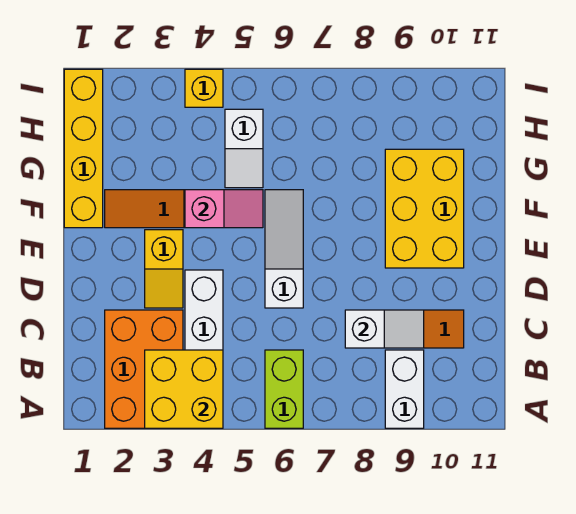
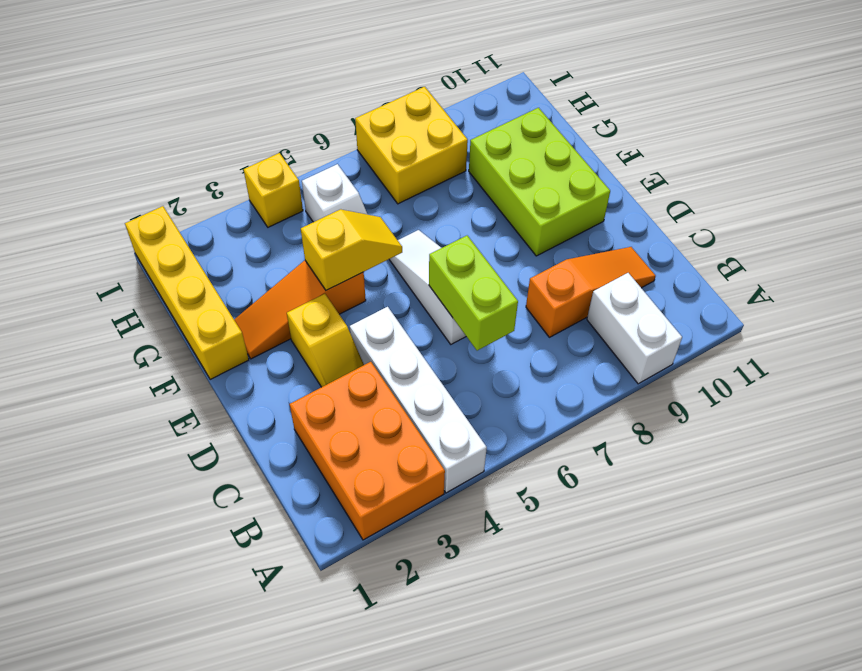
yellow brick A3:B4 level 2 -> yellow brick H7:I8 level 1
lime brick A6:B6 level 1 -> lime brick C6:D6 level 2
white slope C8:C9 level 2 top 8 -> none
yellow brick E9:G10 level 1 -> lime brick E9:G10 level 1
pink slope F4:F5 level 2 top 4 -> yellow slope F4:F5 level 2 top 4

